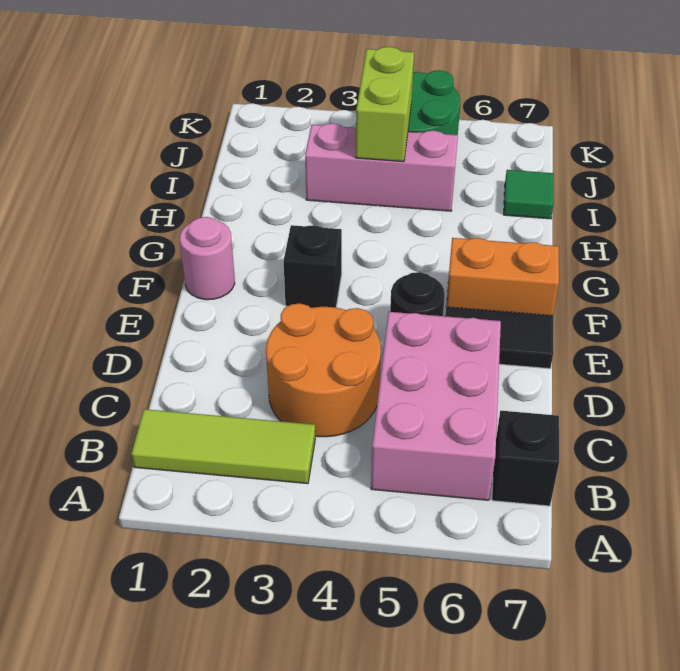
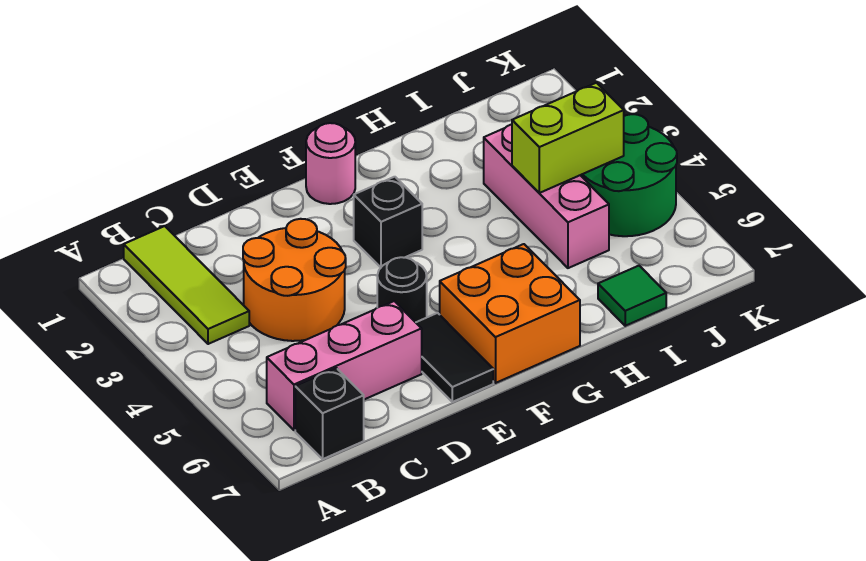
pink brick B5:D6 level 1 -> pink brick B6:D6 level 1
orange brick F6:F7 level 1 -> orange brick F6:G7 level 1

